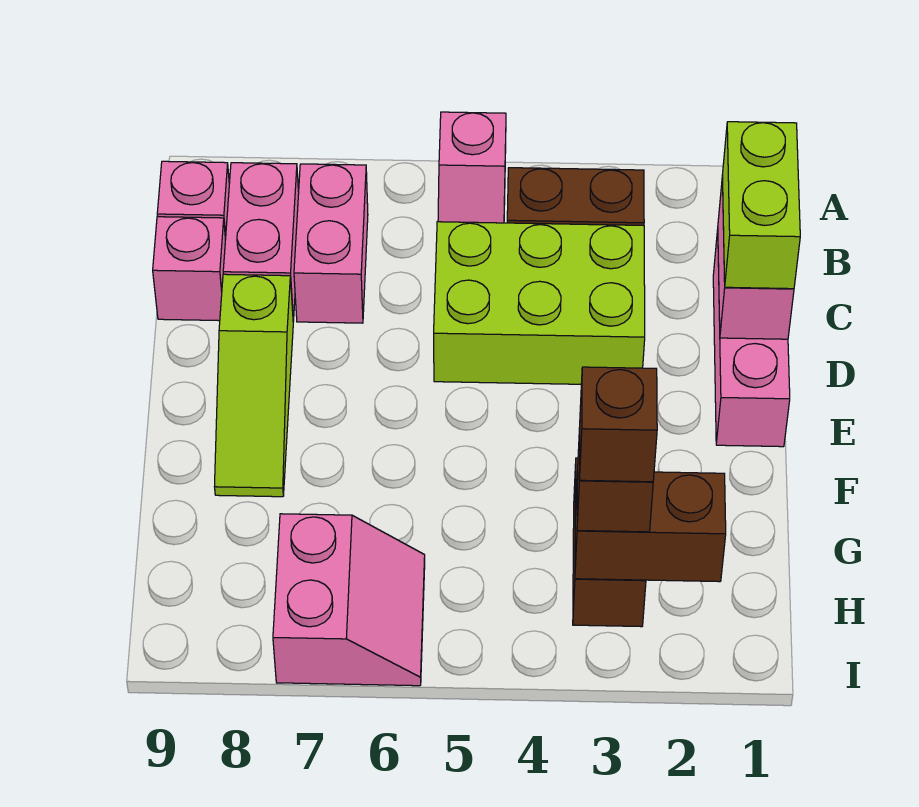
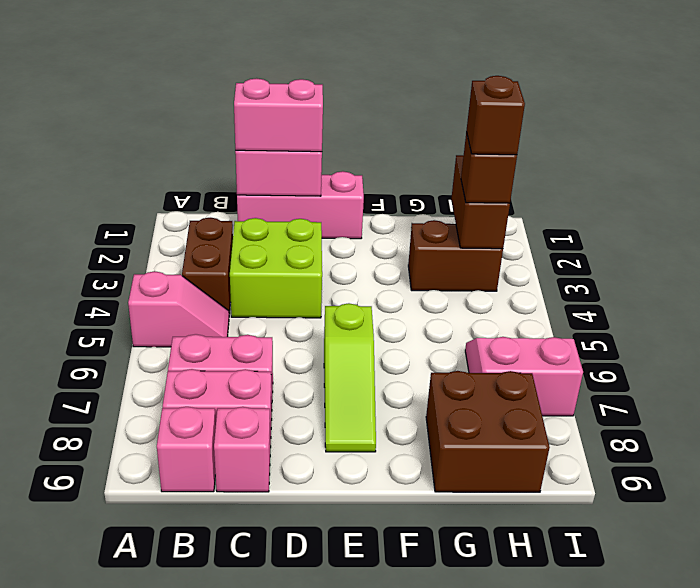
lime brick C1:D1 level 3 -> pink brick C1:D1 level 3
lime brick C3:D5 level 1 -> lime brick C3:D4 level 1
lime slope D8:F8 level 1 top D -> lime slope E6:E8 level 1 top 6
none -> brown brick G8:H9 level 1

